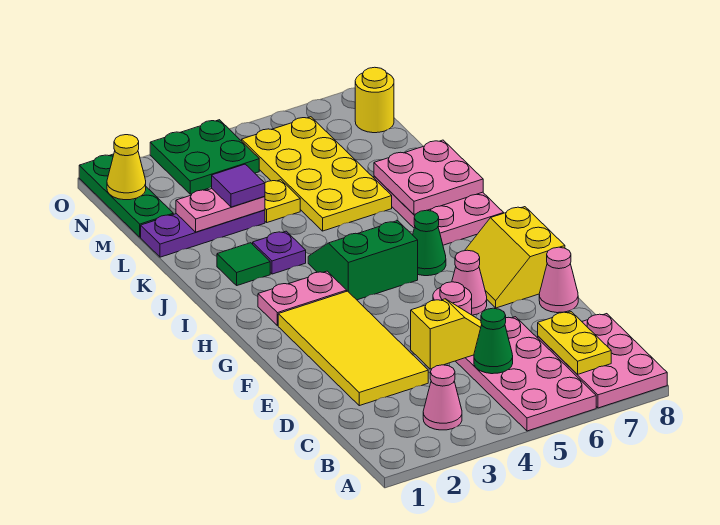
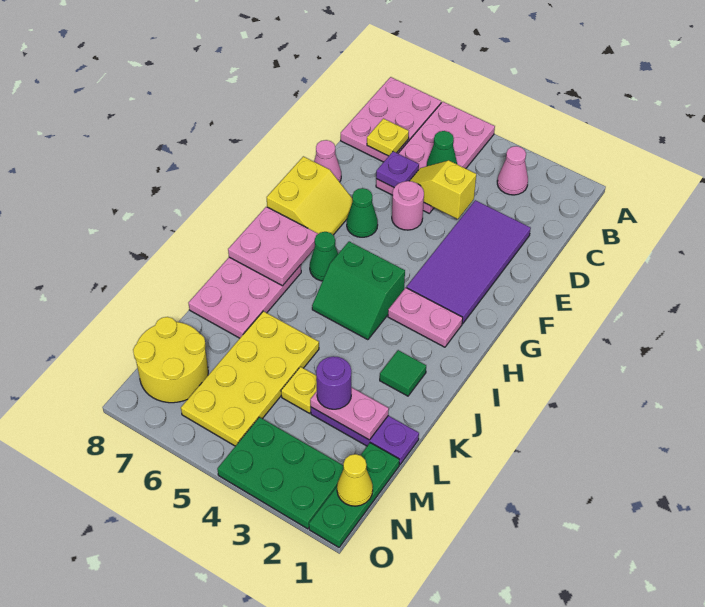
yellow plate B7:C7 level 2 -> yellow plate C7 level 2
yellow tile D2:G3 level 1 -> purple tile D2:G3 level 1
pink cone F6 level 1 -> green cone F6 level 1
purple plate J3 level 1 -> purple plate D6 level 2
pink plate J7:K8 level 2 -> pink plate H7:I8 level 2
purple tile L3 level 3 -> purple round brick L3 level 3
green plate N3:O4 level 1 -> green plate N2:O4 level 1
yellow round brick N8 level 1 -> yellow round brick M7:N8 level 1

